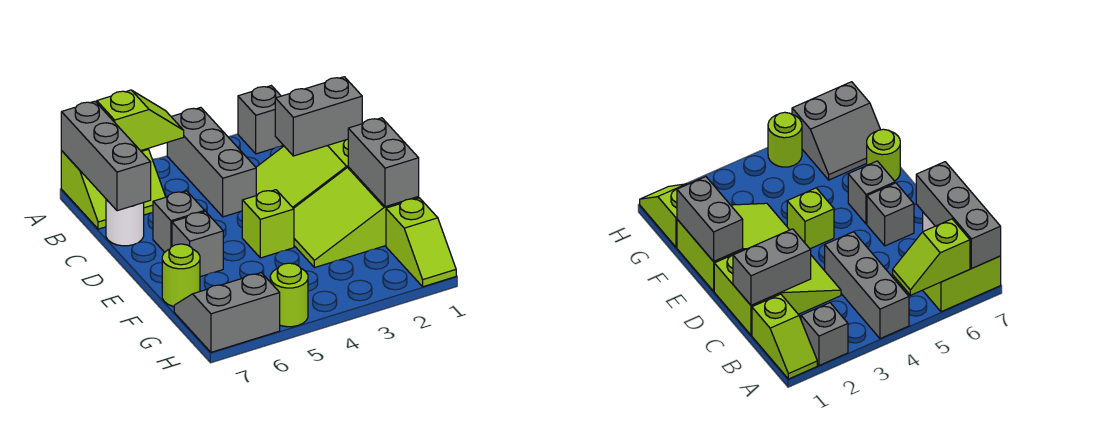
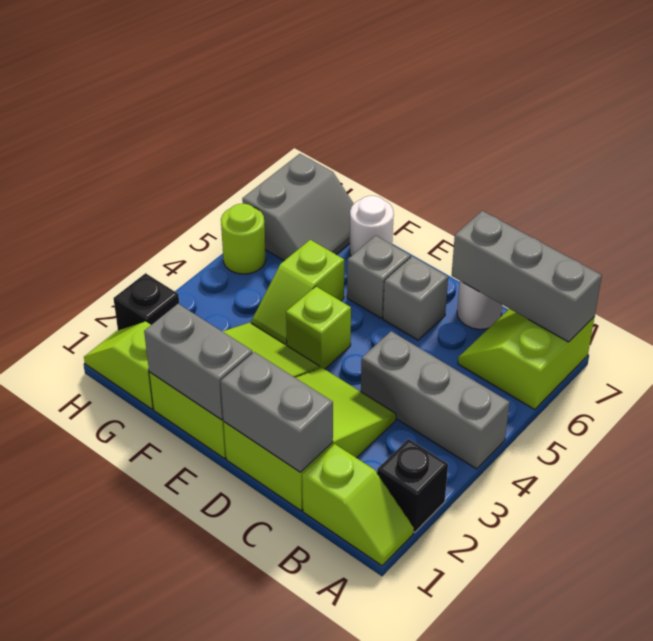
grey brick A2 level 1 -> black brick A2 level 1
lime slope A5:A6 level 2 top 6 -> lime slope F4:F5 level 1 top 5
grey brick C1:C2 level 2 -> grey brick C1:D1 level 2
lime round brick F7 level 1 -> white round brick F7 level 1
none -> black brick H2 level 1

